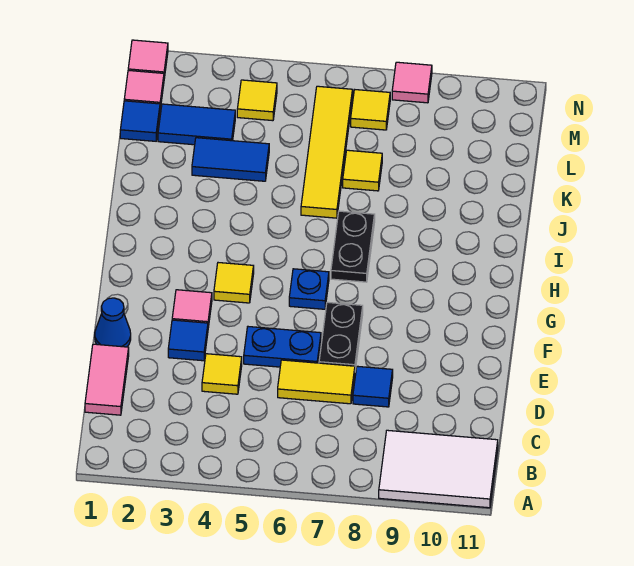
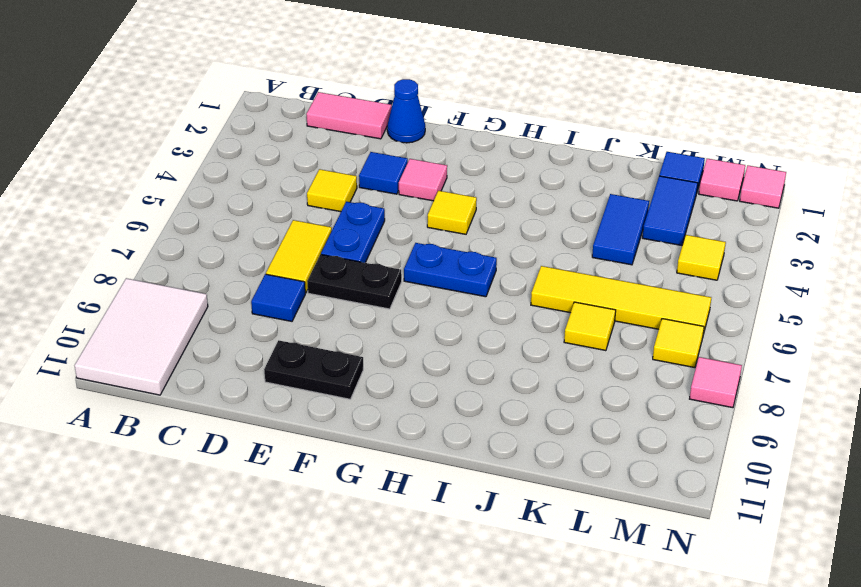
blue plate G6 level 1 -> blue plate G6:H6 level 1
black plate H7:I7 level 1 -> black plate E10:F10 level 1

